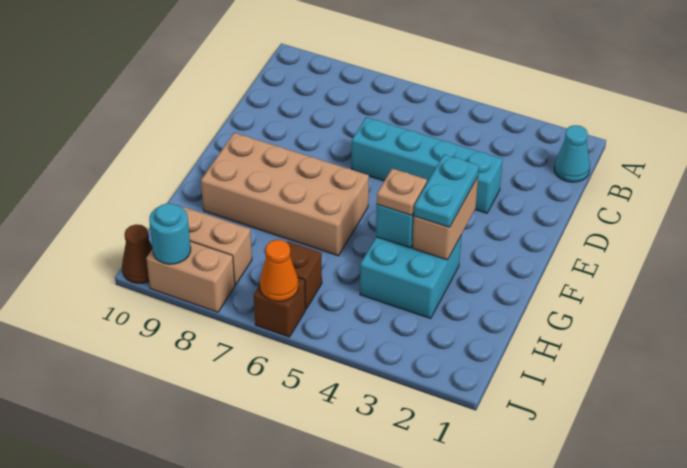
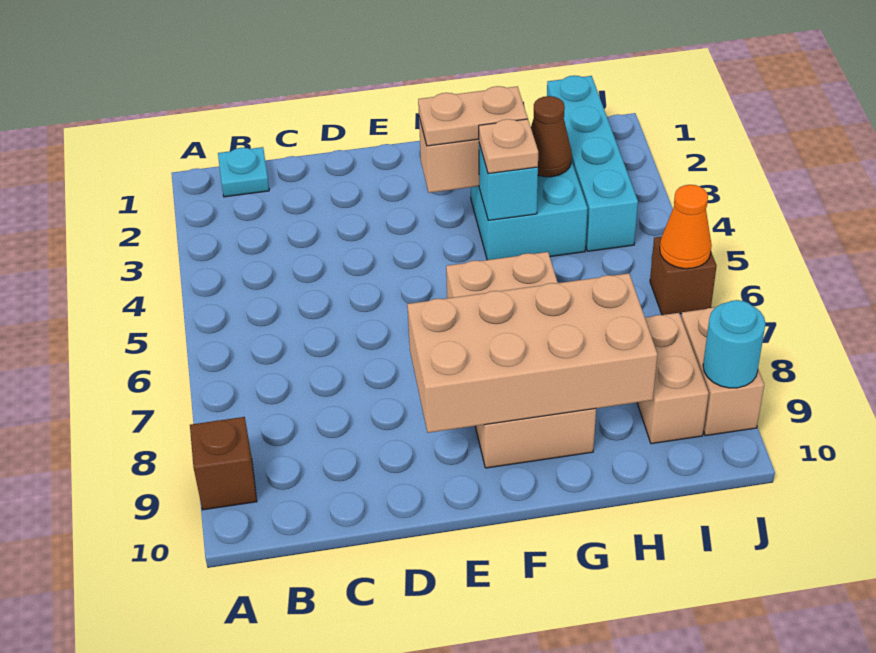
cyan cone B1 level 1 -> cyan plate B1 level 1
cyan brick D3:D6 level 1 -> cyan brick I1:I4 level 1
none -> tan brick E8:H9 level 2
cyan plate F3:G3 level 3 -> tan plate F3:G3 level 3
brown brick I6 level 1 -> brown brick A9 level 1
brown cone J10 level 1 -> brown cone H3 level 2

